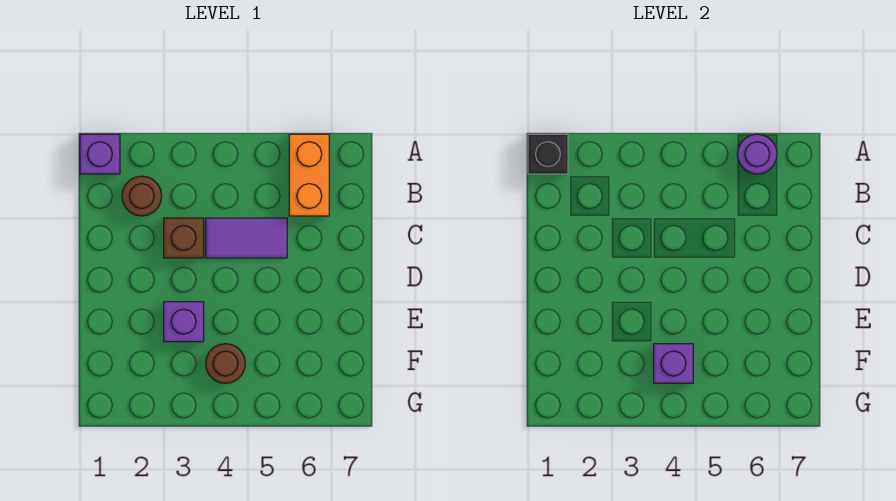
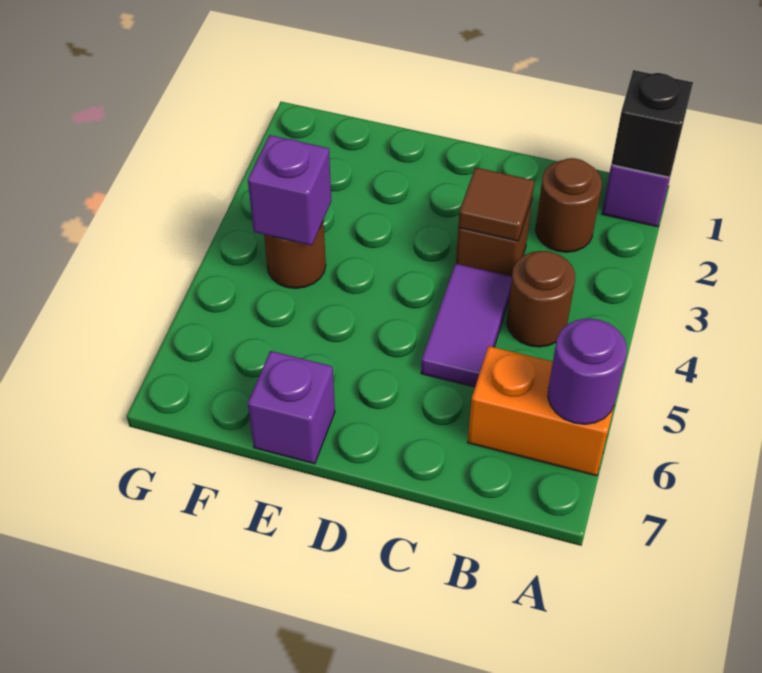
none -> brown round brick B4 level 1
none -> brown tile C3 level 2
purple brick E3 level 1 -> purple brick E7 level 1

